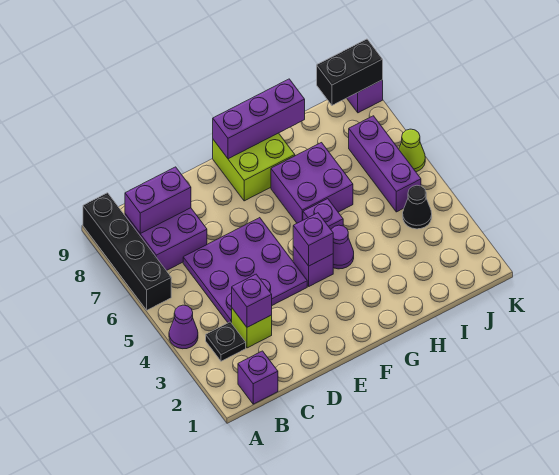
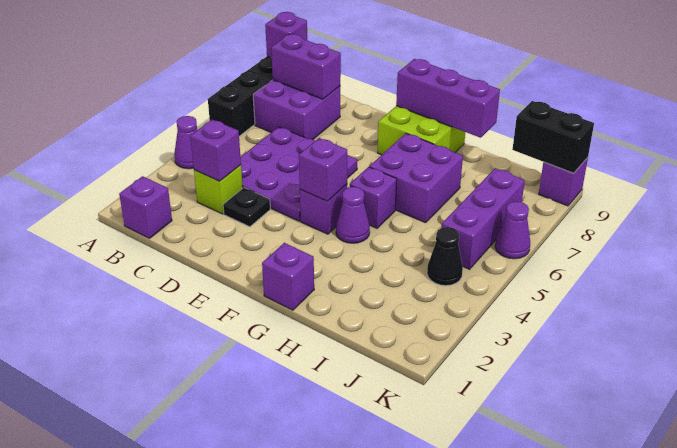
none -> purple brick A9 level 2
black plate B3 level 1 -> black plate D3 level 1
none -> purple brick G1 level 1
lime cone K6 level 1 -> purple cone K6 level 1

